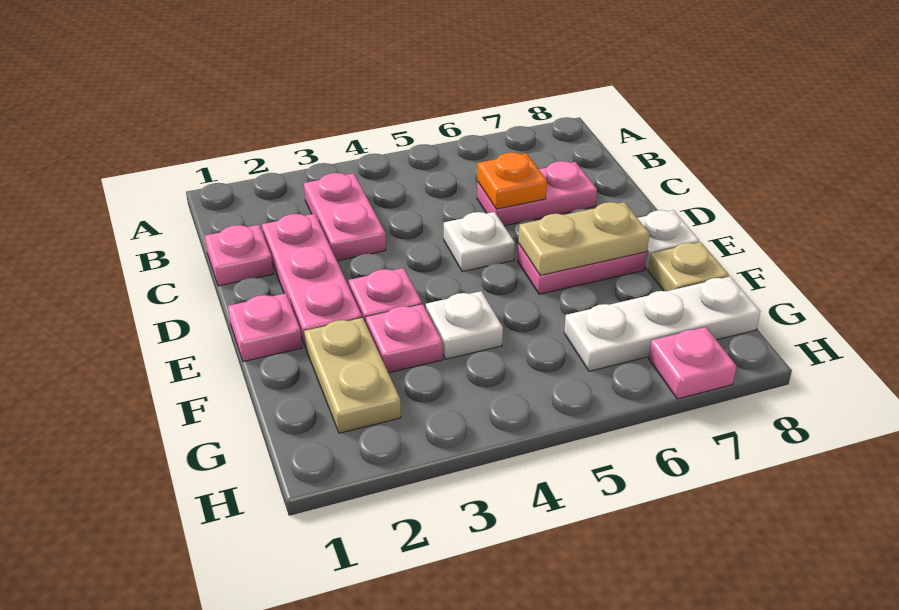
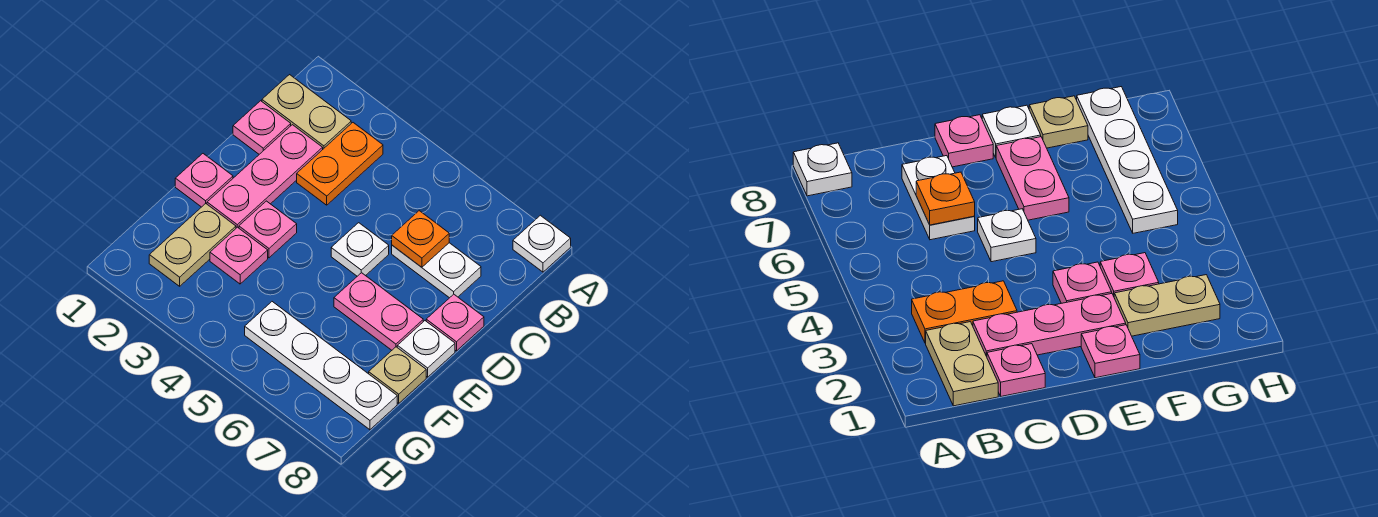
pink plate B3:C3 level 1 -> orange plate B3:C3 level 1
pink plate C6:C7 level 1 -> white plate C6:C7 level 1
tan plate E6:E7 level 2 -> tan plate B1:B2 level 1
white plate F4 level 1 -> white plate A8 level 1
white plate G6:G8 level 1 -> white plate G5:G8 level 1
pink plate H7 level 1 -> pink plate D8 level 1

